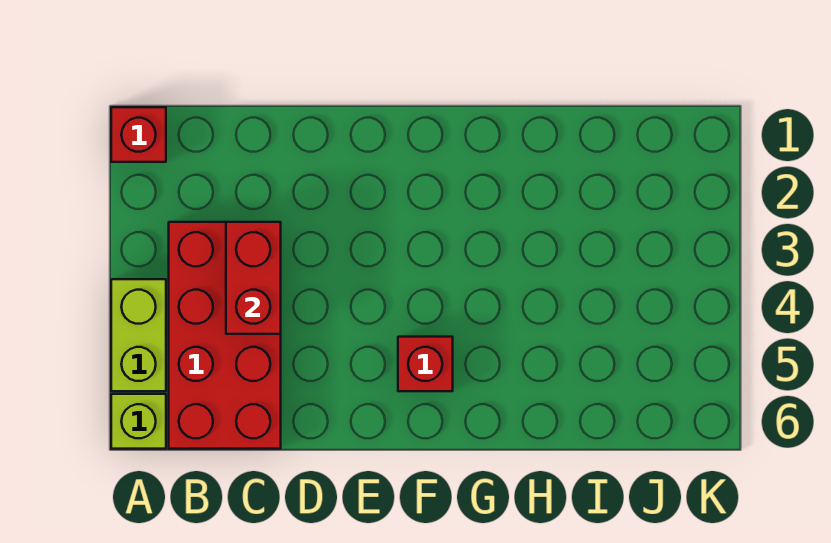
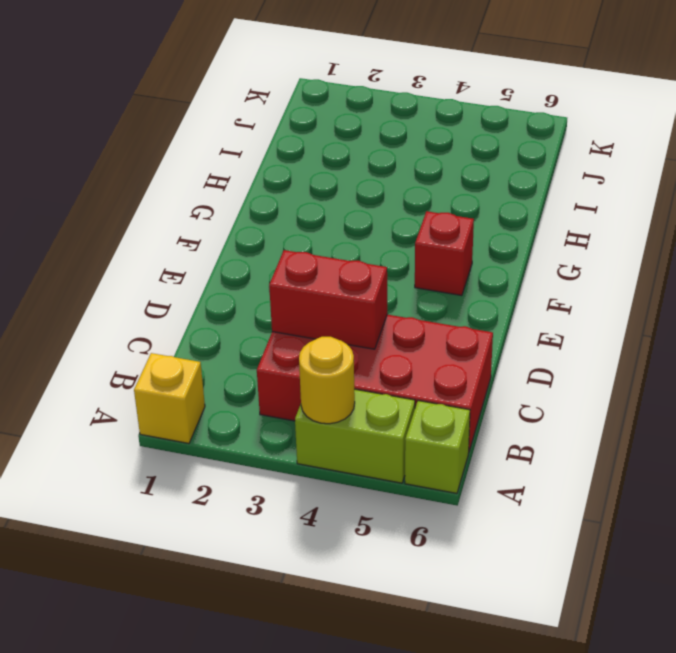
red brick A1 level 1 -> yellow brick A1 level 1
none -> yellow round brick A4 level 2

